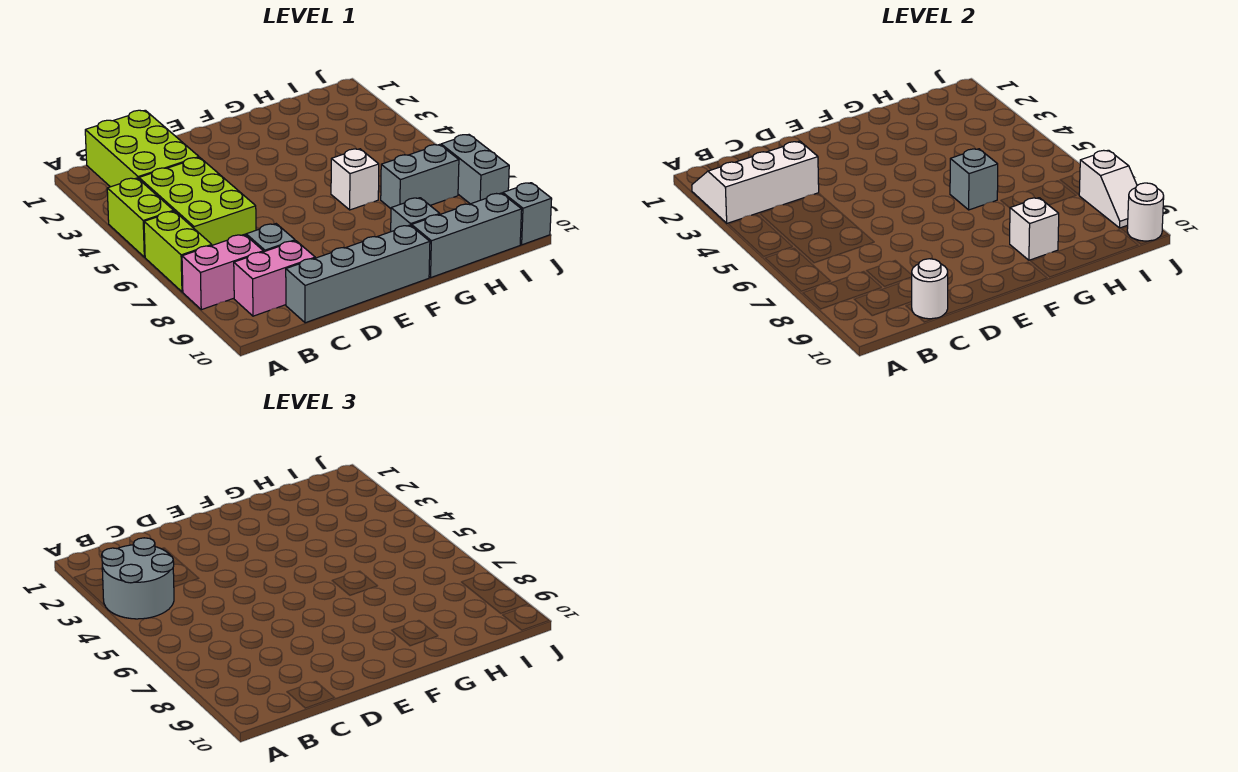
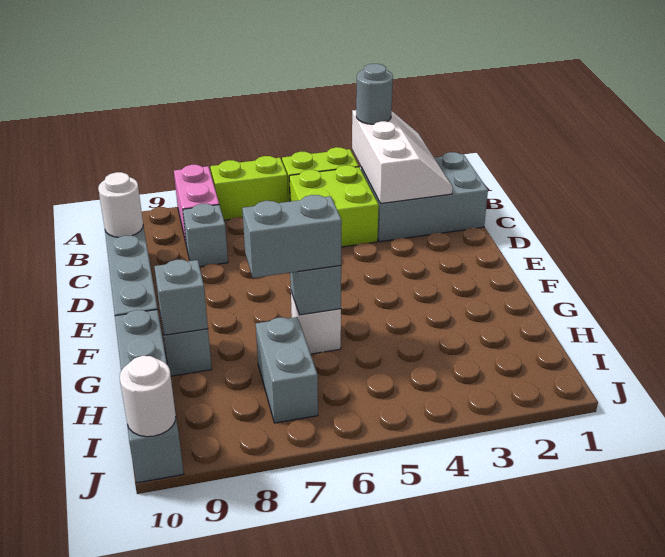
grey round brick A3:B4 level 3 -> grey round brick A3 level 3
lime brick B1:C3 level 1 -> grey brick B1:C3 level 1
lime brick B4:C6 level 1 -> lime brick B4:C5 level 1
pink brick B9:C9 level 1 -> none
white brick G9 level 2 -> grey brick G9 level 2
grey brick J7:J8 level 1 -> grey brick G6:G7 level 3
white slope J8:J9 level 2 top 8 -> none

